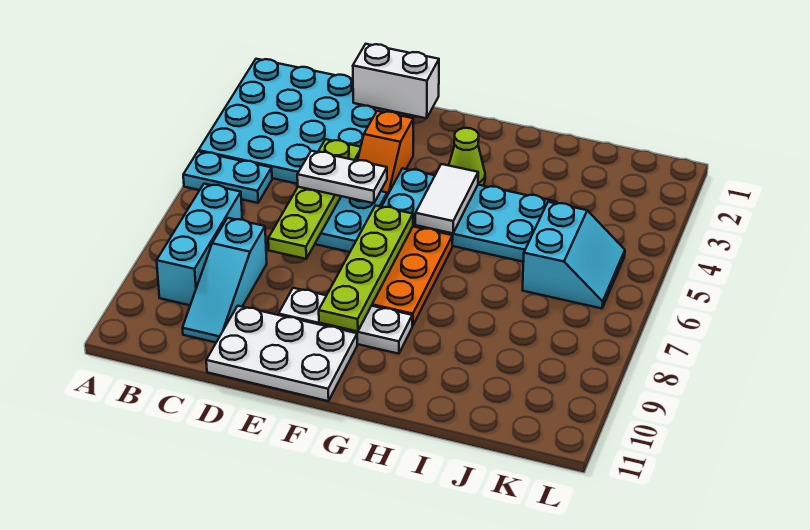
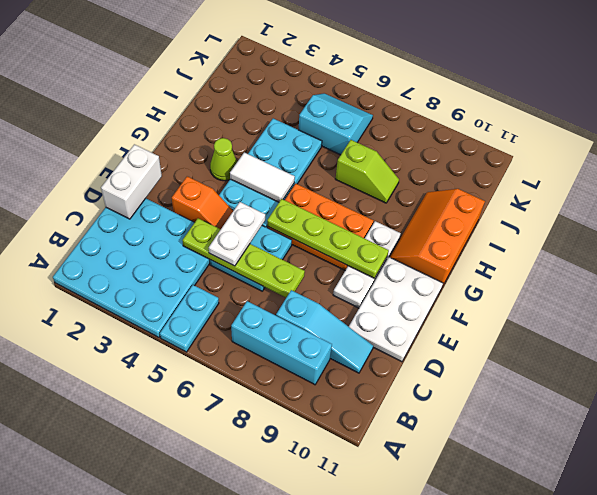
none -> orange slope G10:I11 level 1 top 11
none -> lime slope I7:I8 level 1 top 7

